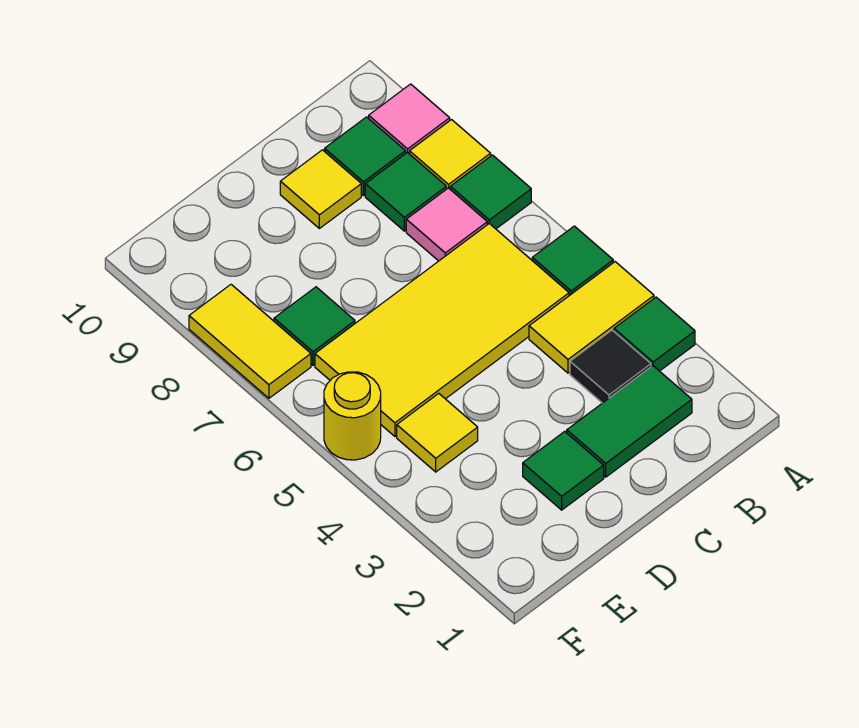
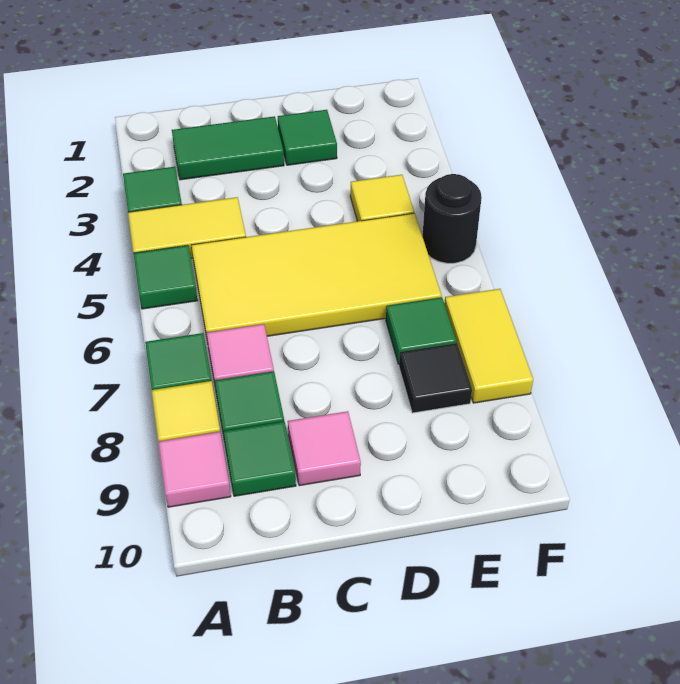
black tile B3 level 1 -> black tile E8 level 1
yellow tile C9 level 1 -> pink tile C9 level 1
yellow round brick F5 level 1 -> black round brick F5 level 1

